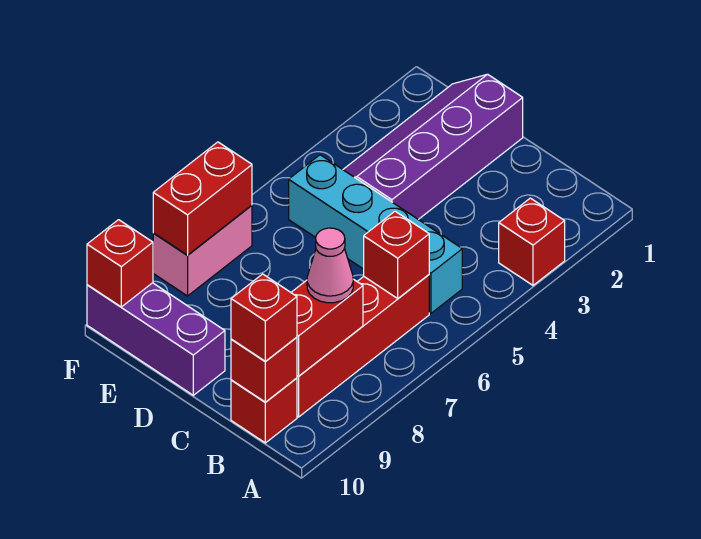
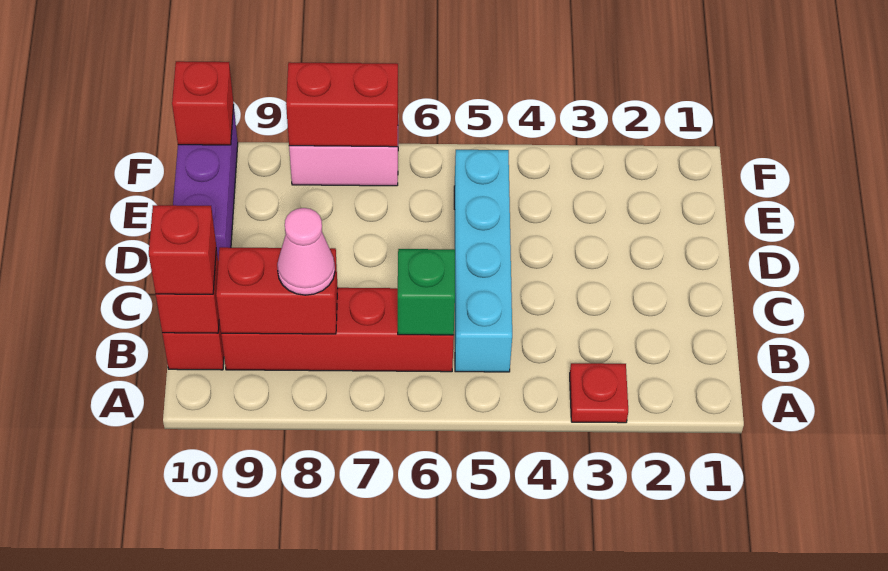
red brick A3 level 1 -> red plate A3 level 1
red brick B6 level 2 -> green brick B6 level 2
purple slope D1:E4 level 1 top D -> none

